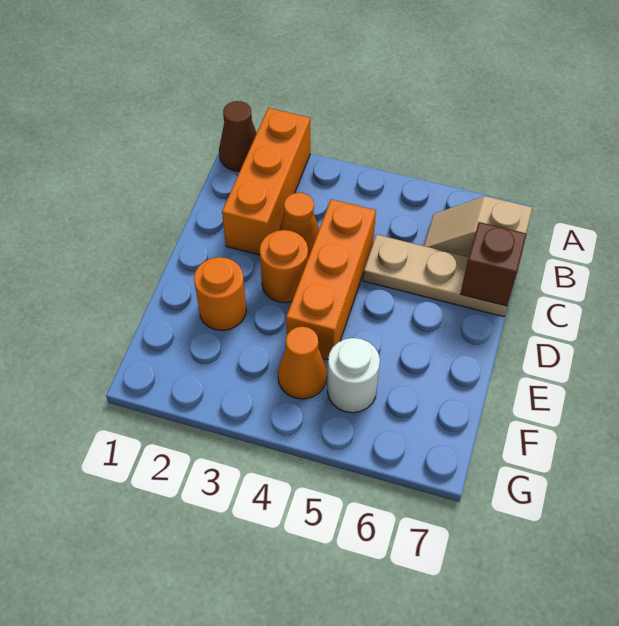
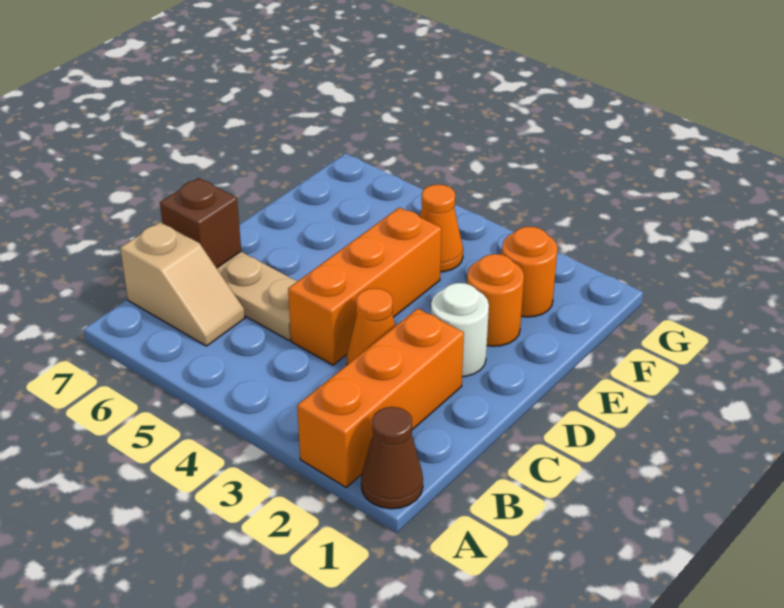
orange round brick D3 level 1 -> orange round brick F2 level 1
white round brick F5 level 1 -> white round brick D2 level 1

